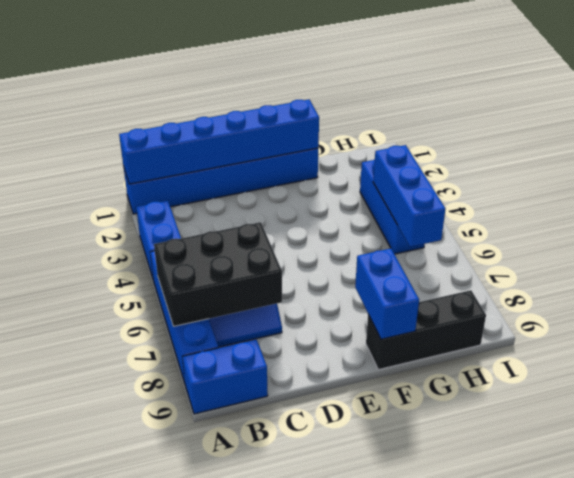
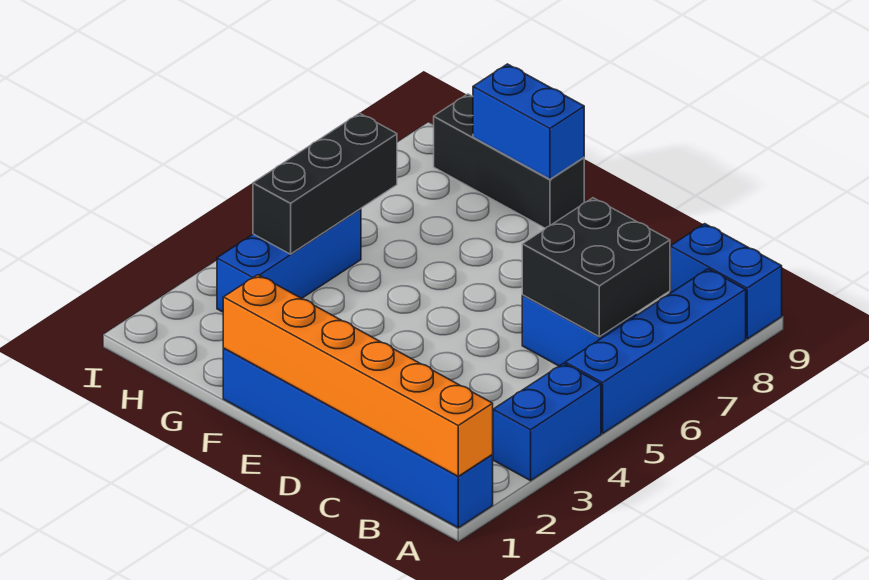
blue brick A1:F1 level 2 -> orange brick A1:F1 level 2
black brick A6:C7 level 2 -> black brick B6:C7 level 2
blue brick F8:F9 level 2 -> blue brick F9:G9 level 2
blue brick H4:H6 level 2 -> black brick H4:H6 level 2

